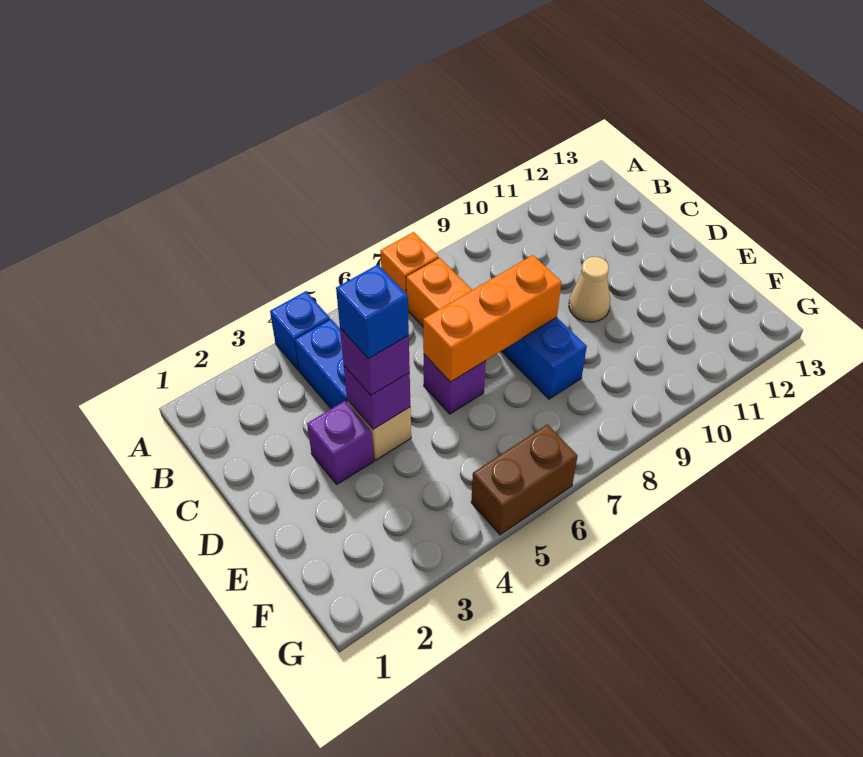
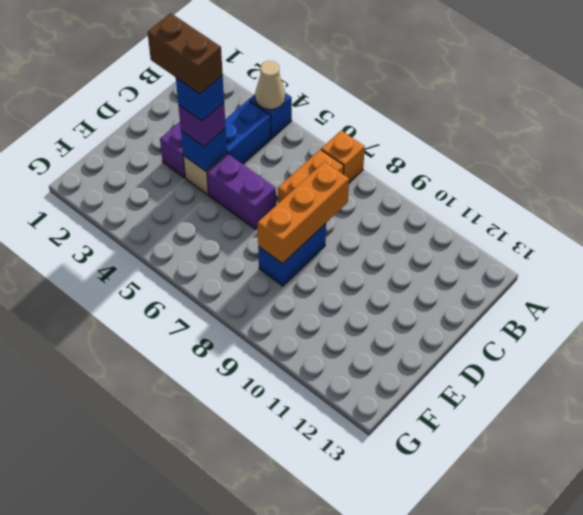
purple brick D4 level 2 -> blue brick D4 level 2
purple brick D6 level 1 -> purple brick D5:D6 level 1
orange brick D6:D8 level 2 -> orange brick C8:E8 level 2
tan cone D10 level 1 -> tan cone A4 level 2
brown brick G5:G6 level 1 -> brown brick D3:D4 level 5

